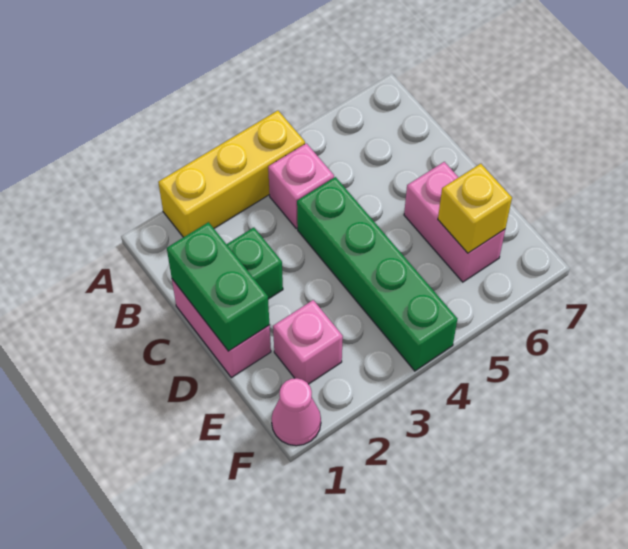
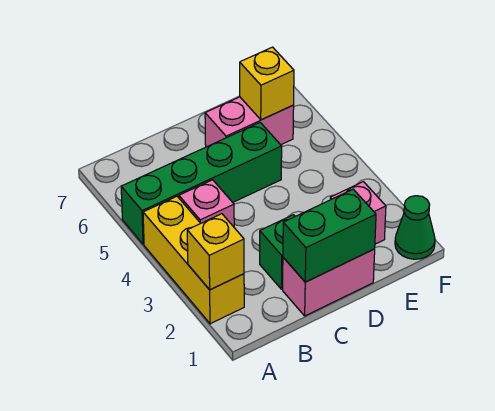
none -> yellow brick A2 level 2
green brick C4:F4 level 1 -> green brick A5:D5 level 1
pink cone F1 level 1 -> green cone F1 level 1

